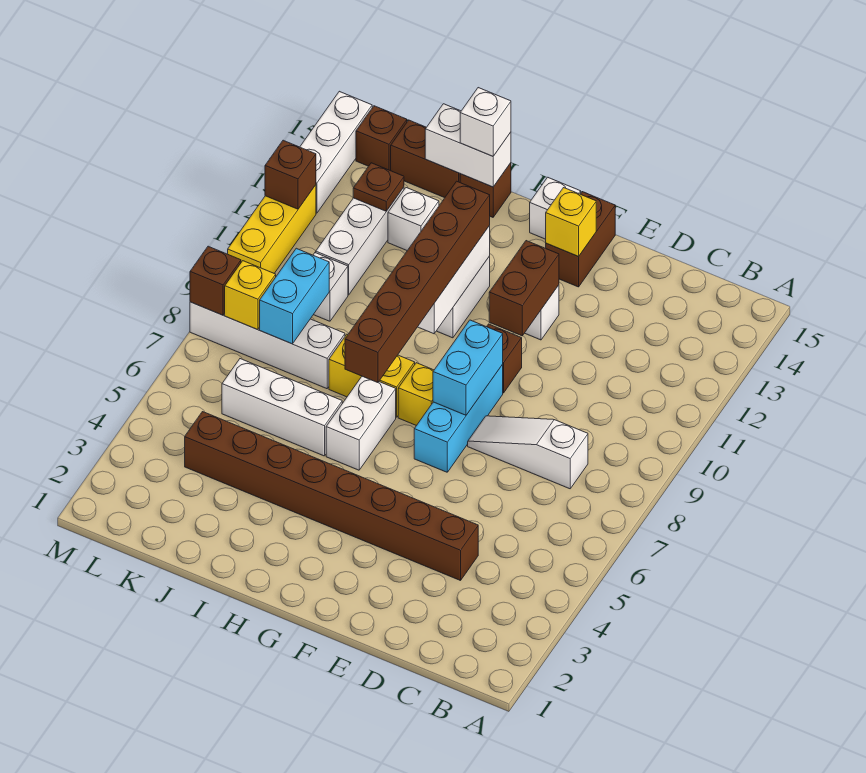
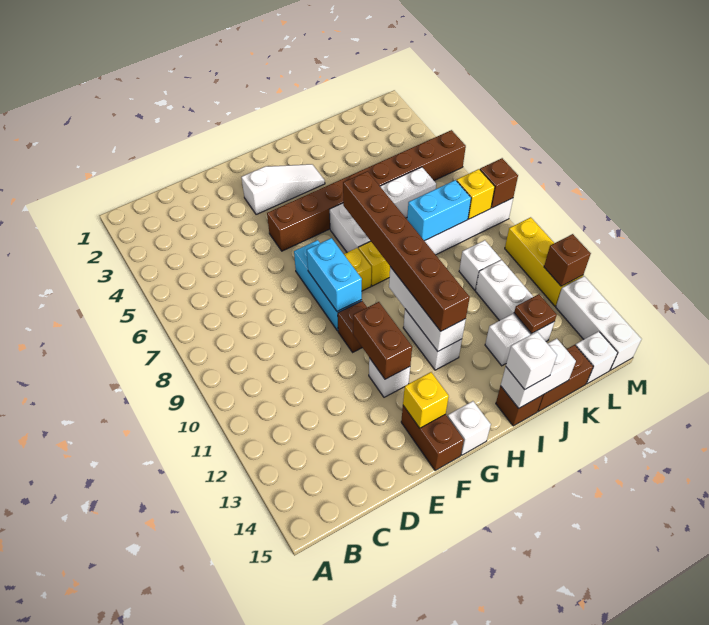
white slope C8:E8 level 1 top C -> white slope F3:H3 level 1 top F
brown brick D4:K4 level 1 -> brown brick F5:M5 level 1
cyan brick K8:K9 level 2 -> cyan brick J8:K8 level 2
brown brick L15 level 1 -> white brick L15 level 1

